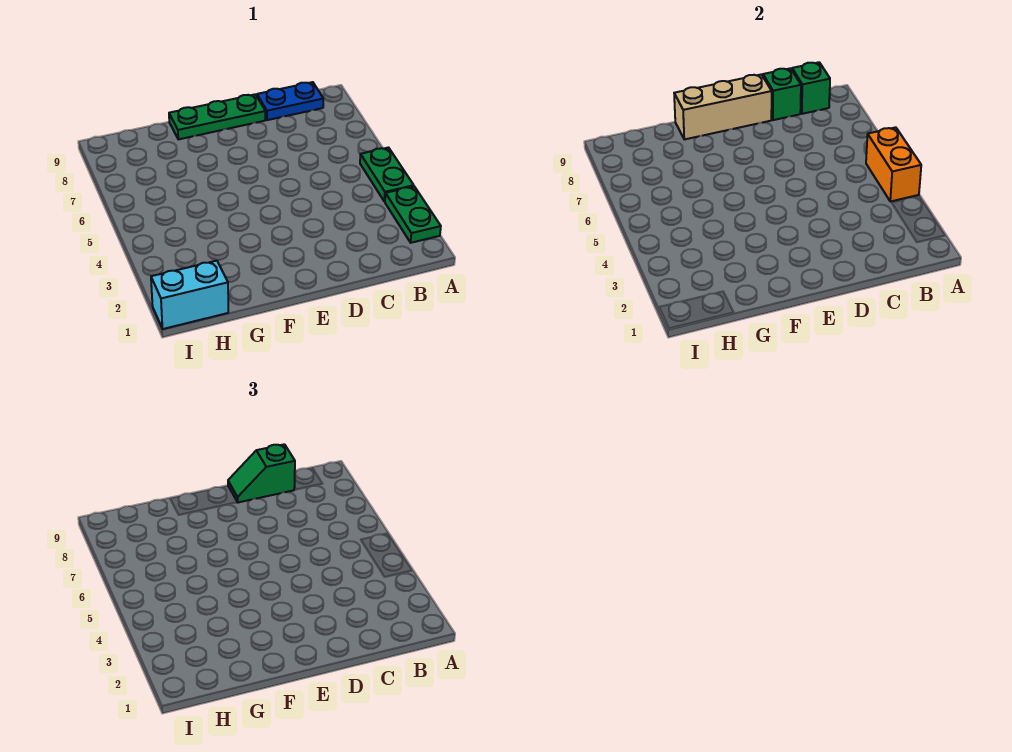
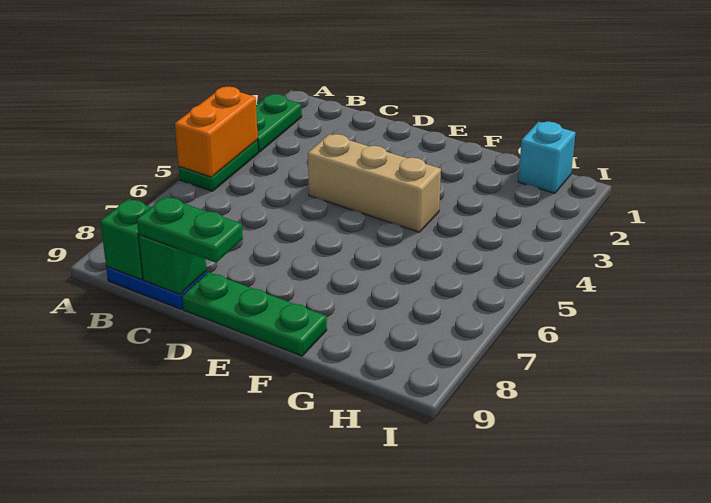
green slope C9:D9 level 3 top C -> green plate C9:D9 level 3
tan brick D9:F9 level 2 -> tan brick D4:F4 level 1
cyan brick H1:I1 level 1 -> cyan brick H1 level 1

